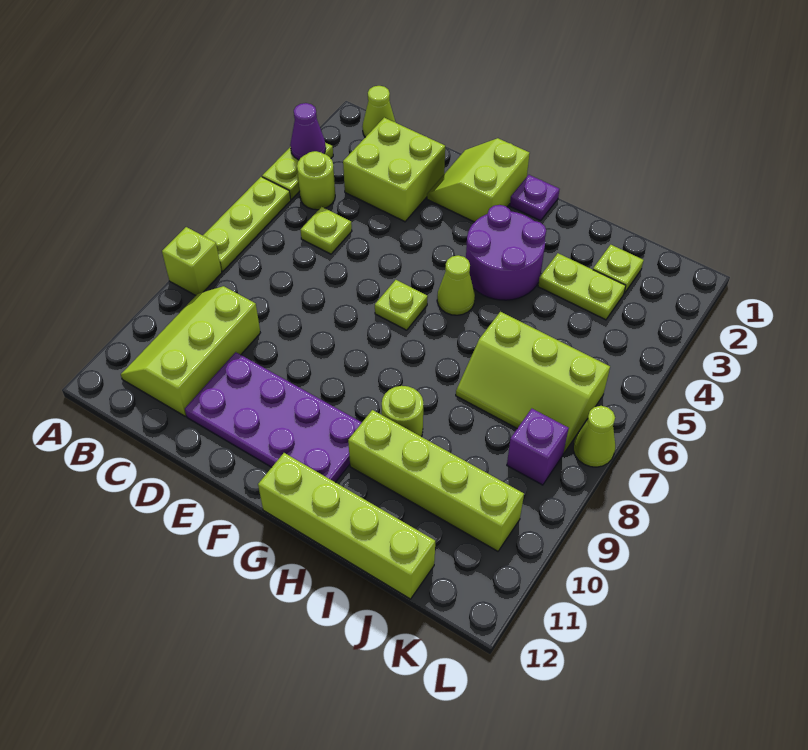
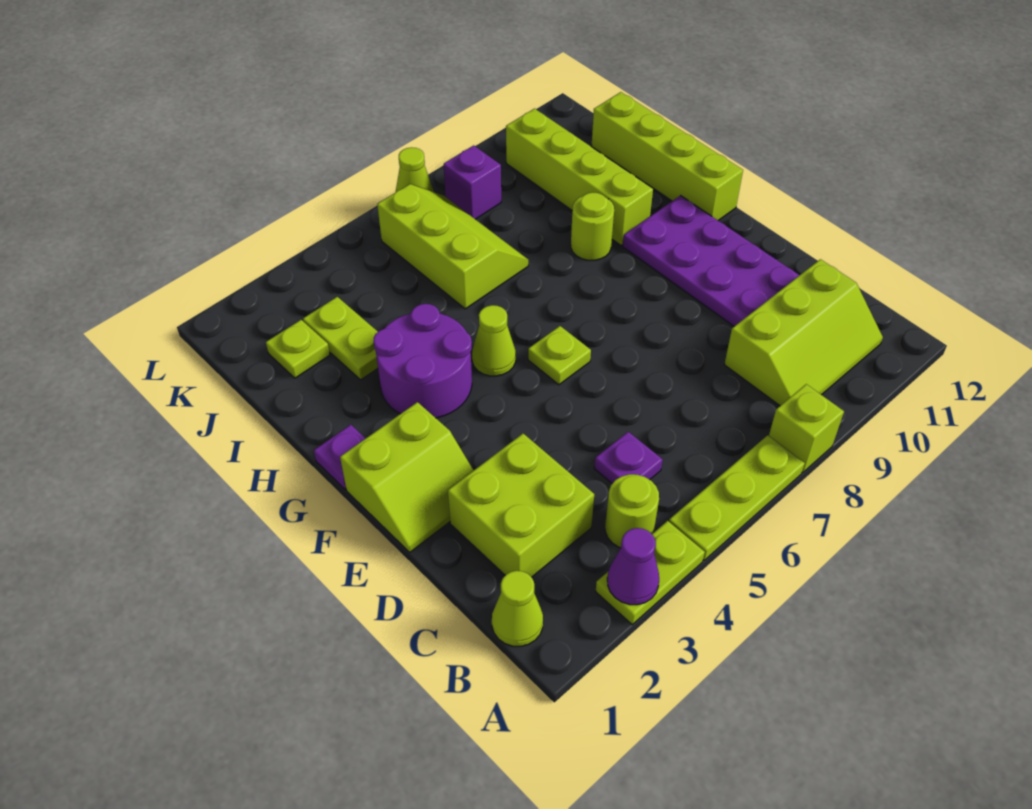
lime plate C5 level 1 -> purple plate C5 level 1

